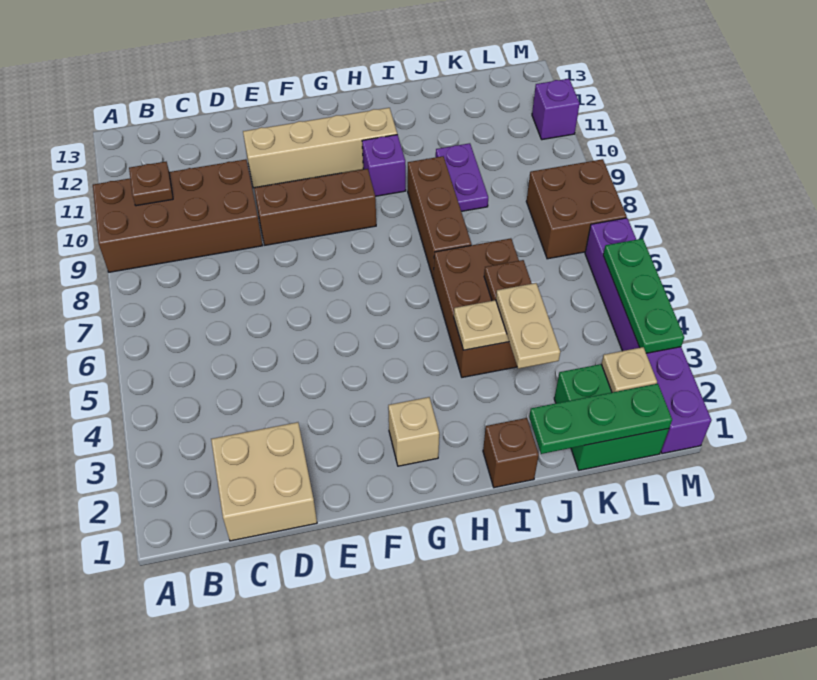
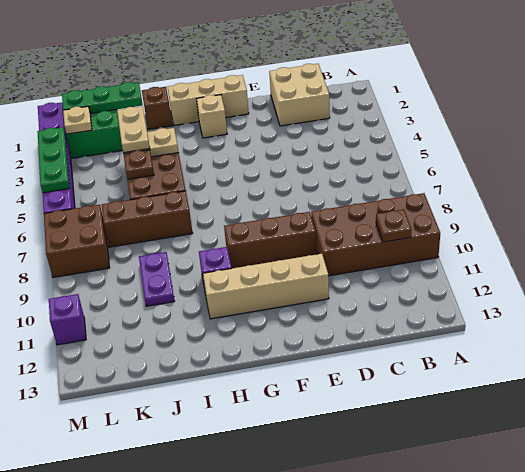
none -> tan brick F1:H1 level 1
brown brick I7:I9 level 1 -> brown brick I7:K7 level 1

